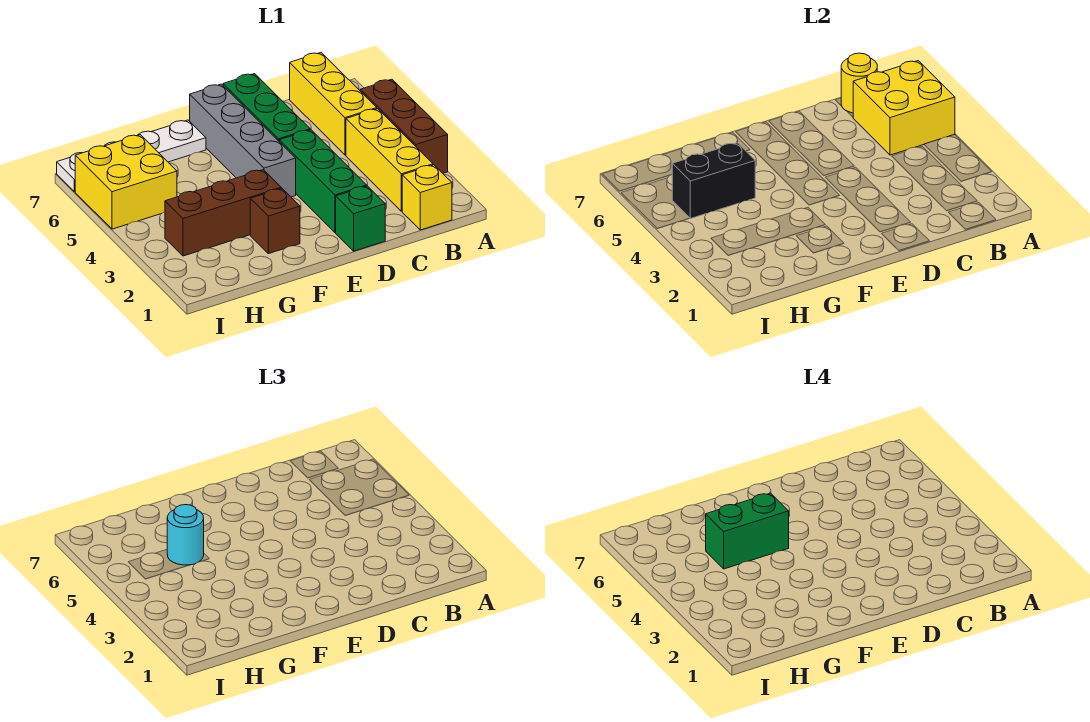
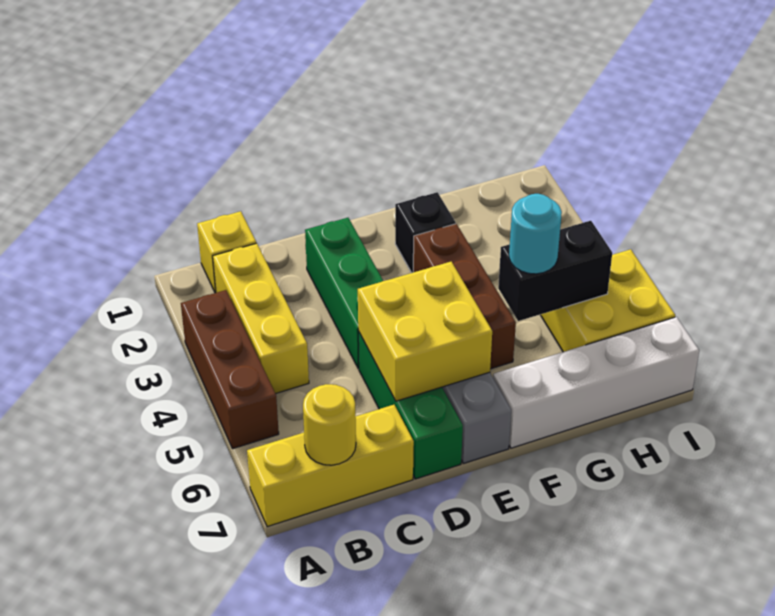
yellow brick A5:B6 level 2 -> yellow brick D5:E6 level 2
yellow brick B5:B7 level 1 -> yellow brick A7:C7 level 1
green brick D1 level 1 -> none
brown brick F2 level 1 -> black brick F2 level 1
brown brick F3:H3 level 1 -> brown brick F3:F5 level 1
green brick F5:G5 level 4 -> none
white plate F7:I7 level 1 -> white brick F7:I7 level 1

